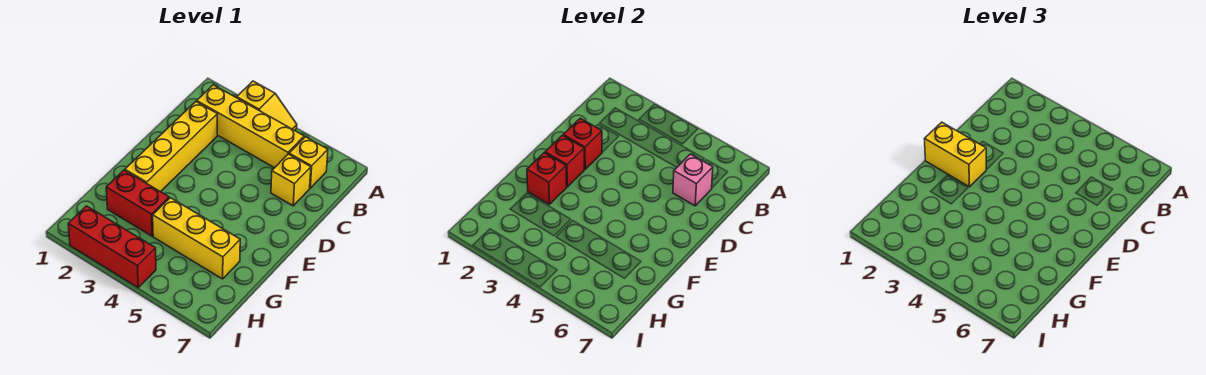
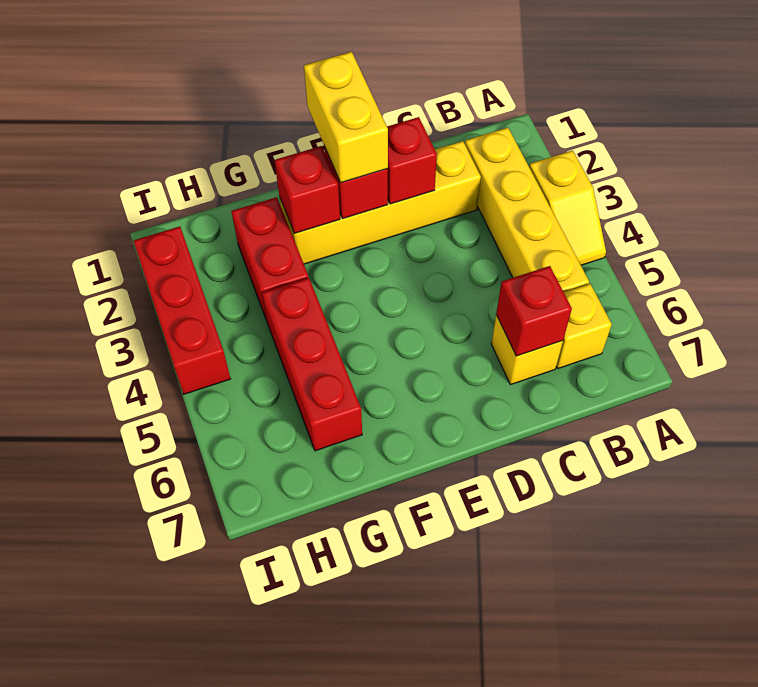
pink brick C6 level 2 -> red brick C6 level 2
yellow brick G4:G6 level 1 -> red brick G4:G6 level 1

